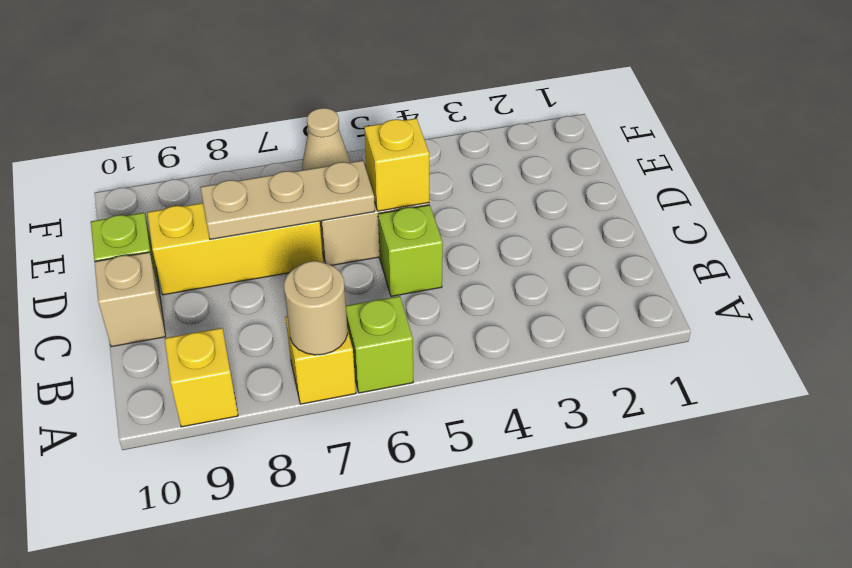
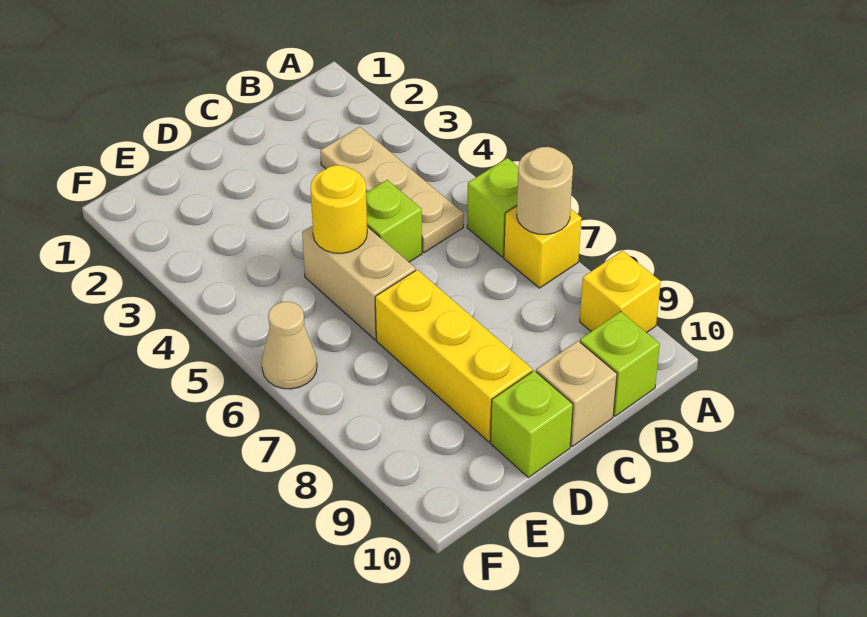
none -> lime brick B10 level 1
yellow brick D5 level 2 -> yellow round brick D5 level 2
tan plate D6:D8 level 2 -> tan plate B3:B5 level 1

